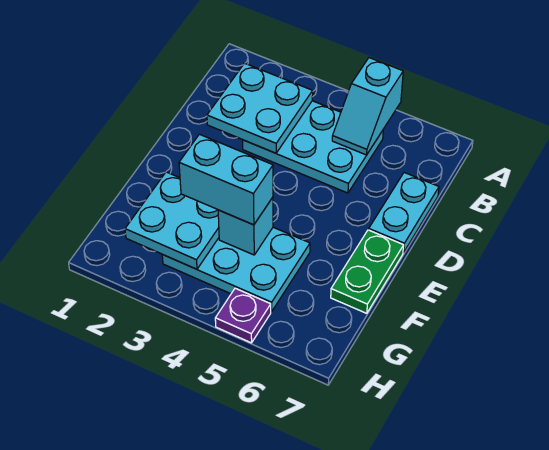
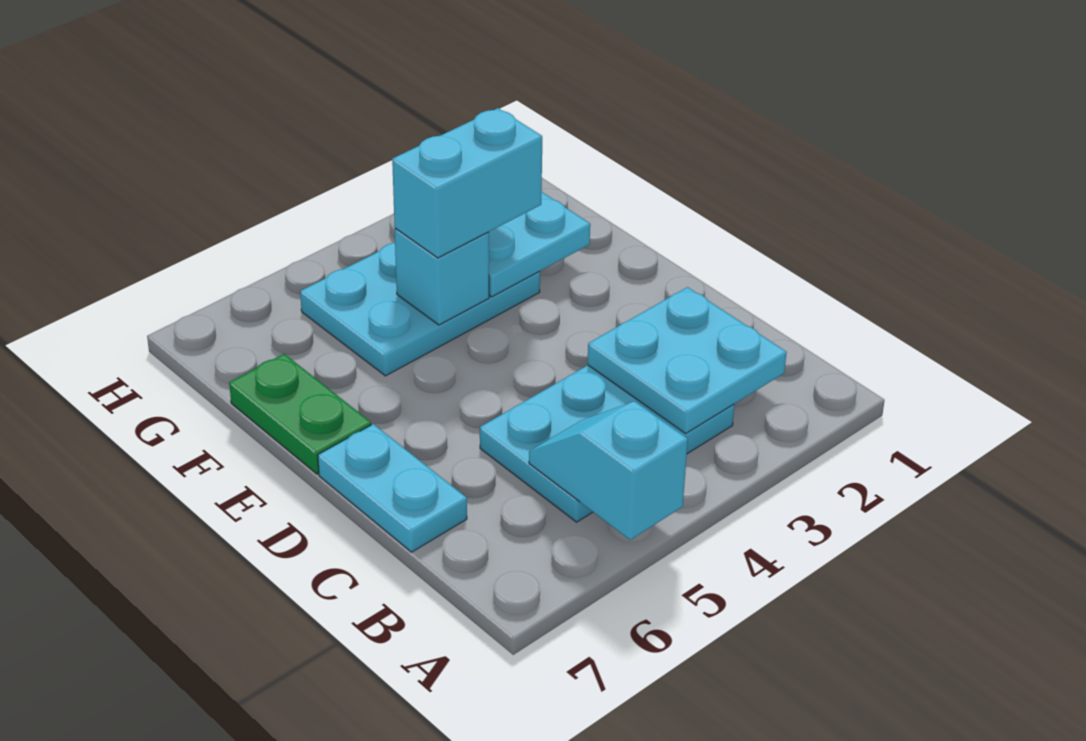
purple plate H5 level 1 -> none

